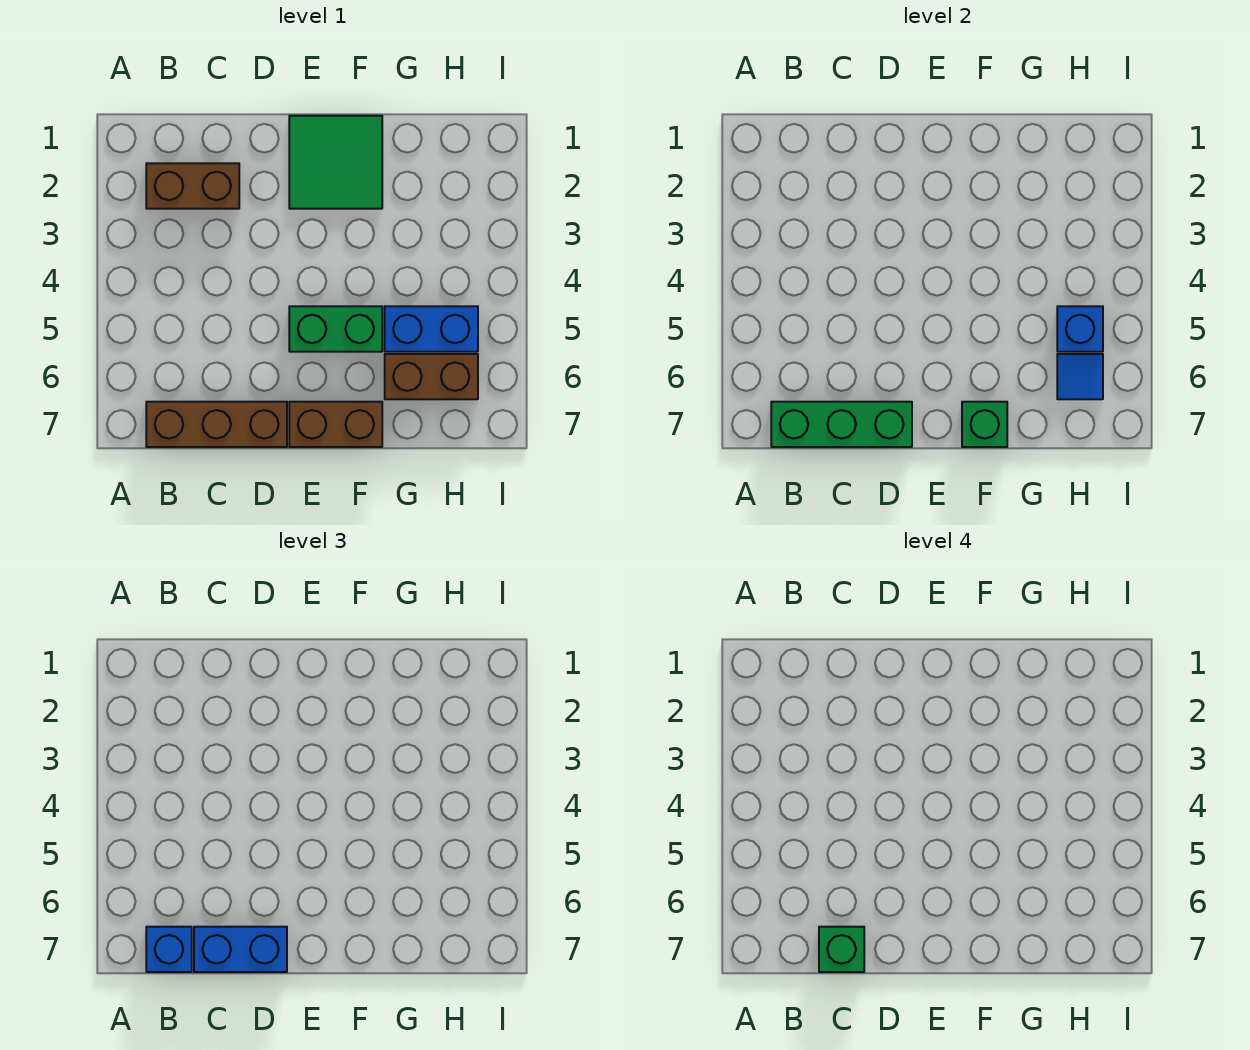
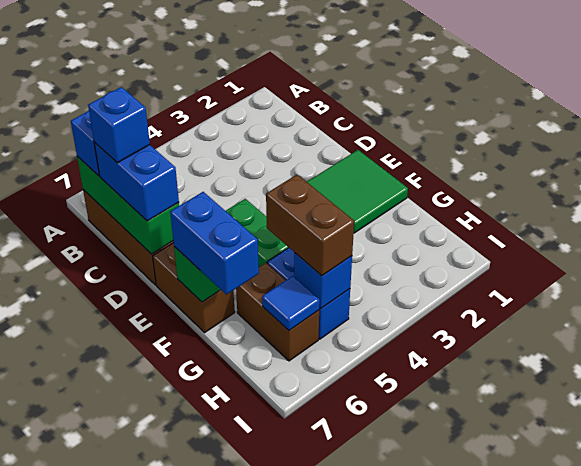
brown brick B2:C2 level 1 -> brown brick G5:H5 level 3
green brick C7 level 4 -> blue brick C7 level 4
none -> blue brick F7:G7 level 3

